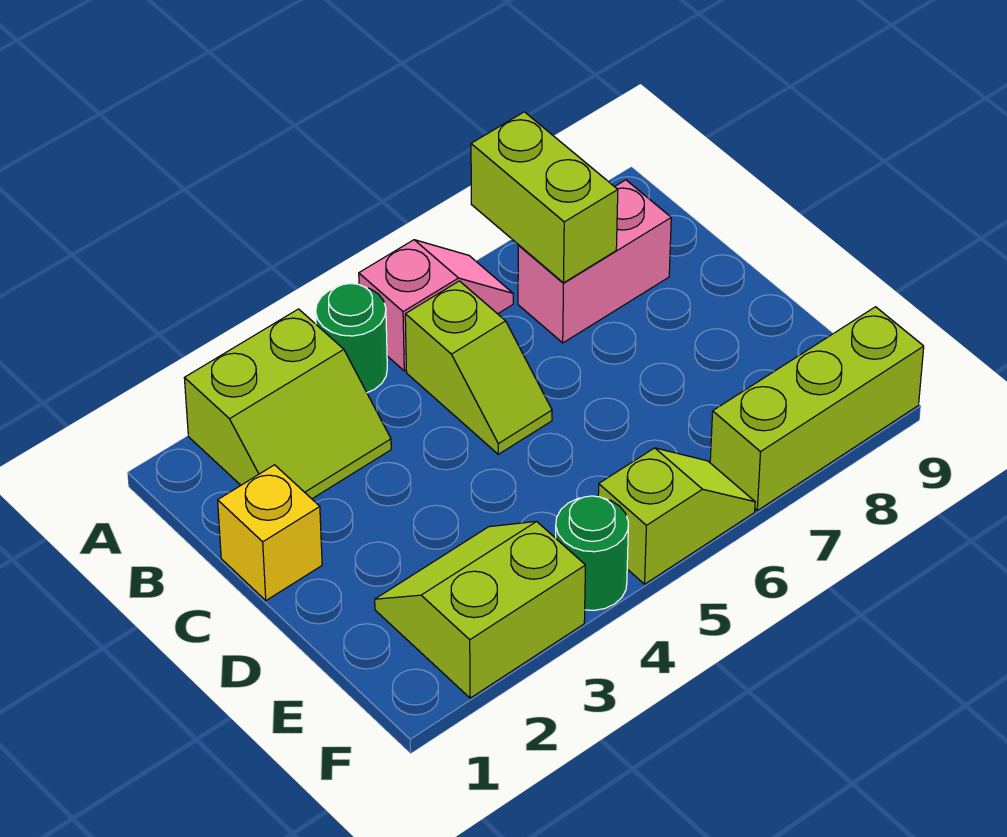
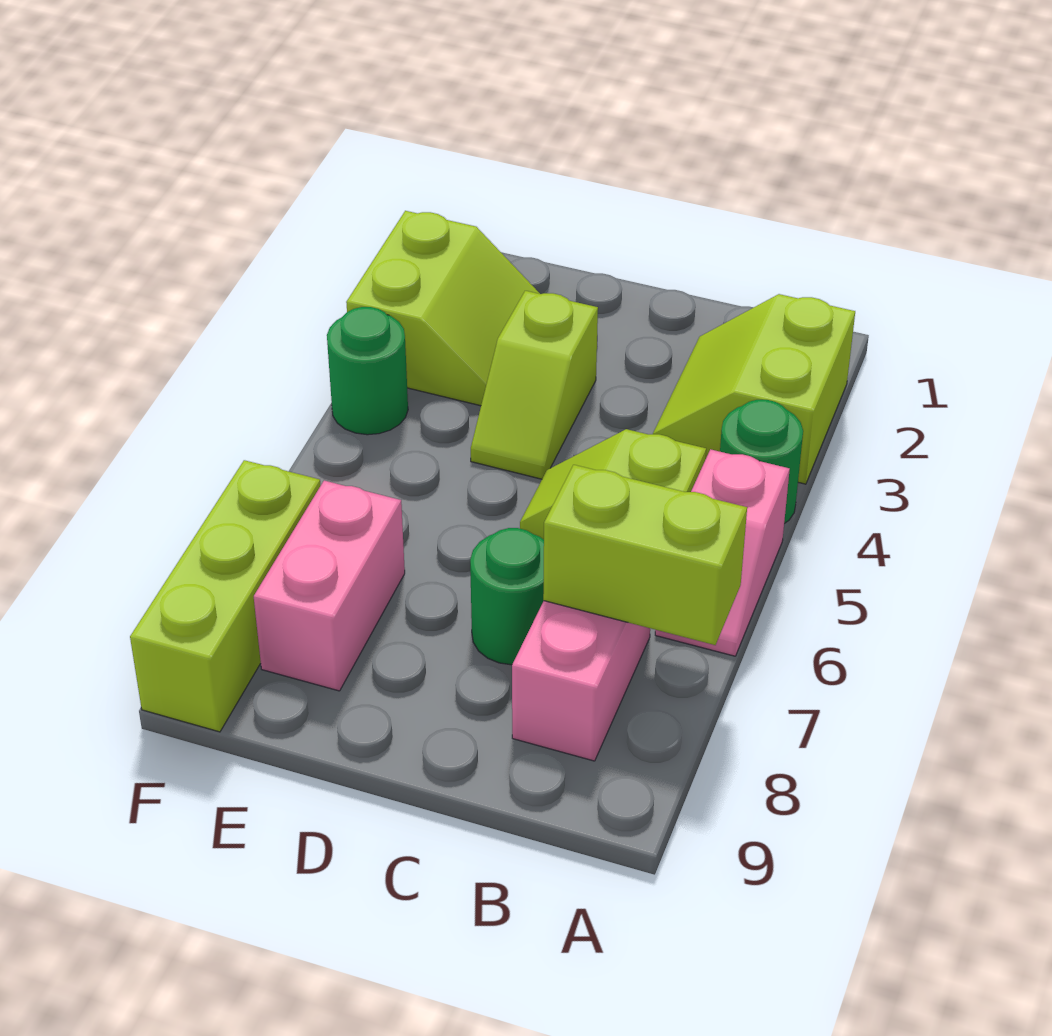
yellow brick C1 level 1 -> none
none -> green round brick C7 level 1
none -> pink brick E7:E8 level 1
lime slope F5:F6 level 1 top 5 -> lime slope D3:D4 level 1 top 3

